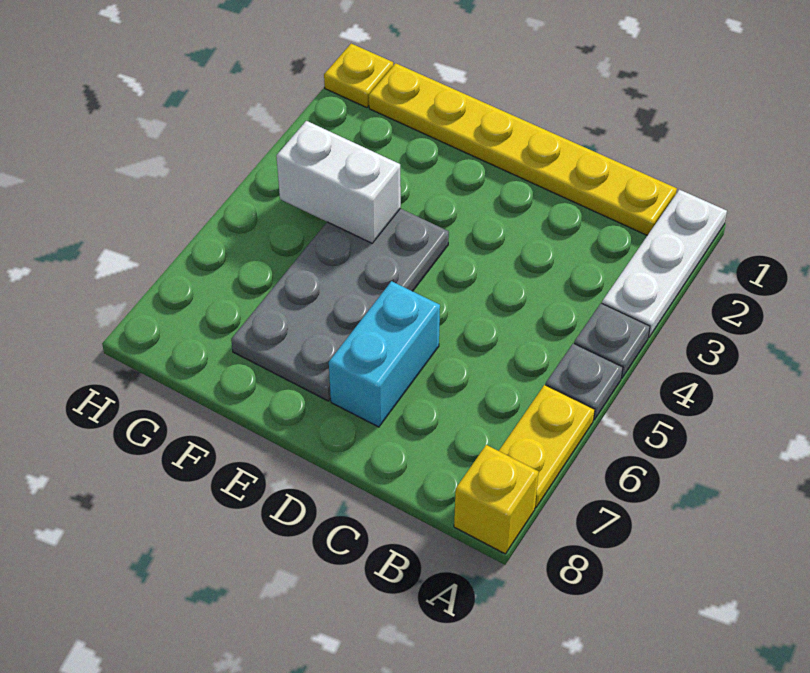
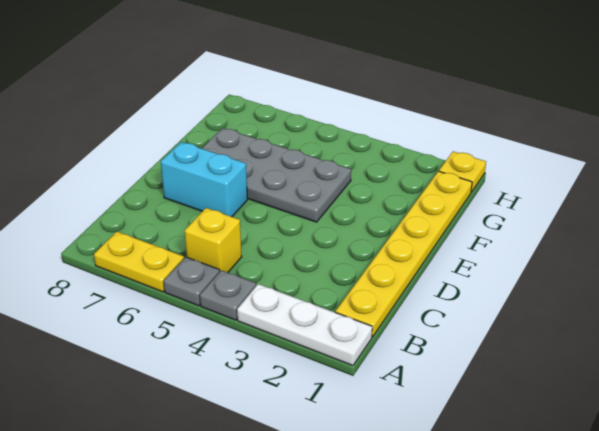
yellow brick A8 level 1 -> yellow brick B5 level 1
white brick F4:G4 level 2 -> none

